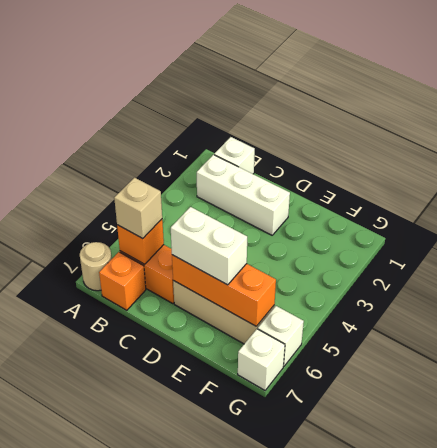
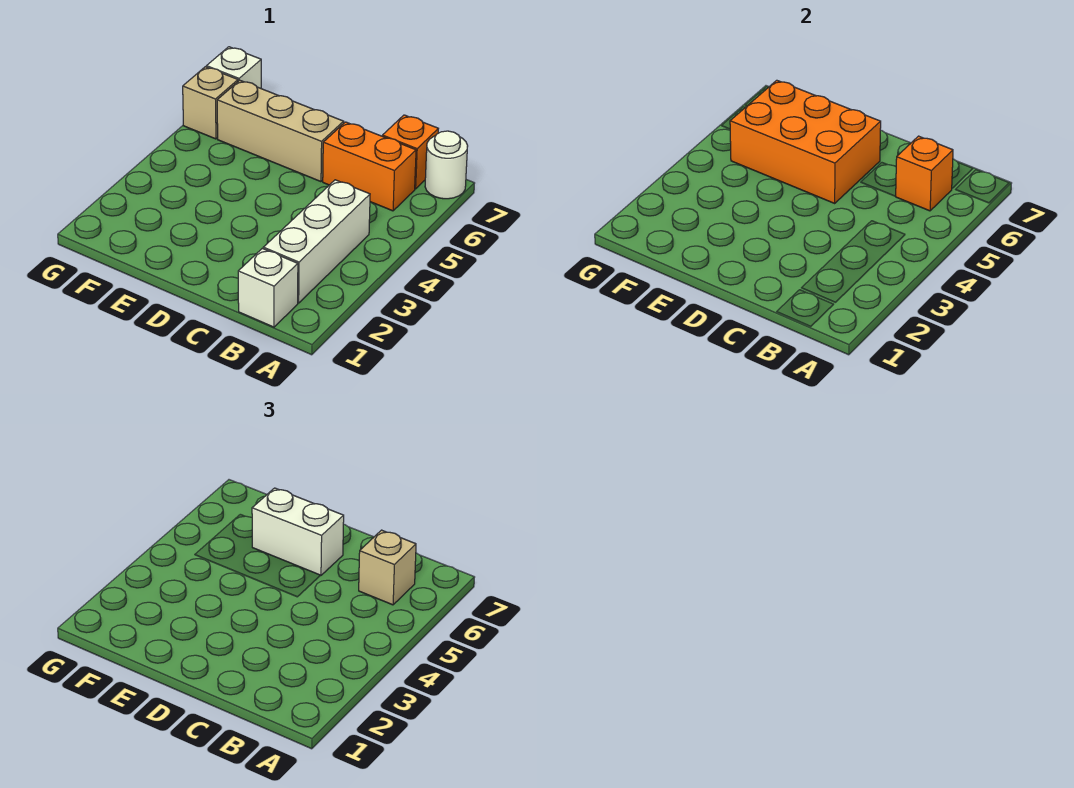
tan round brick A7 level 1 -> white round brick A7 level 1
white brick B2:D2 level 1 -> white brick B2:B4 level 1
orange brick D6:F6 level 2 -> orange brick D5:F6 level 2
white brick G6 level 1 -> tan brick G6 level 1

